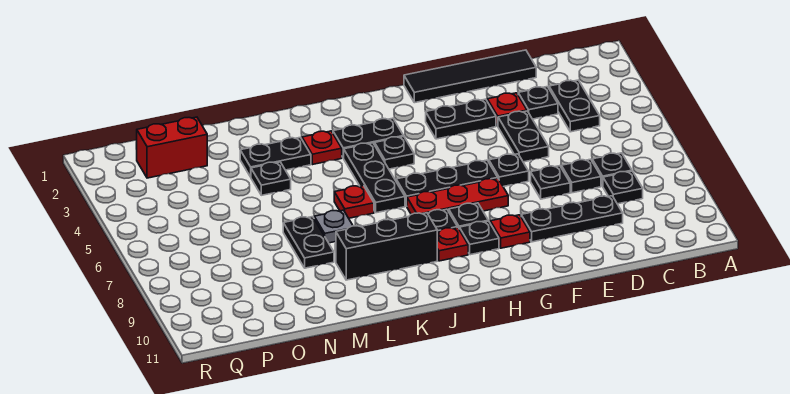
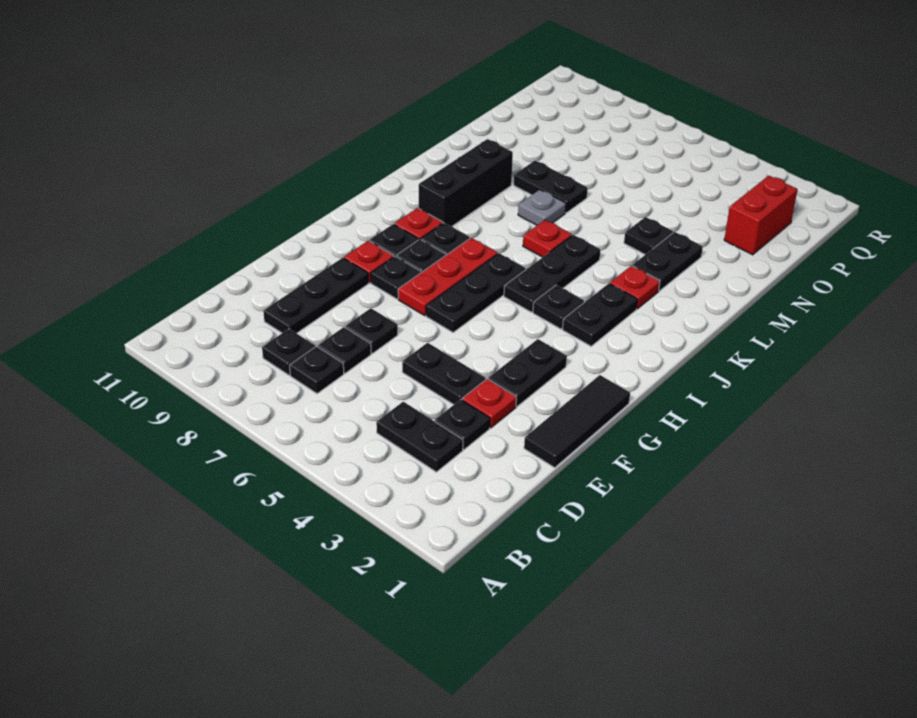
black tile D1:G1 level 1 -> black tile E1:G1 level 1
black plate F6 level 1 -> black plate G8 level 1
black plate J4:J6 level 1 -> black plate I5:K5 level 1

